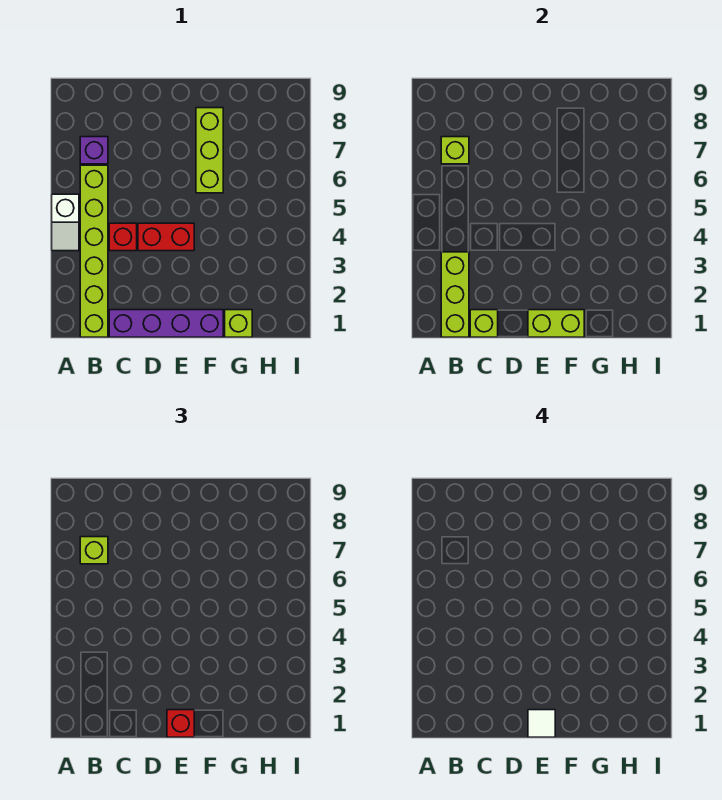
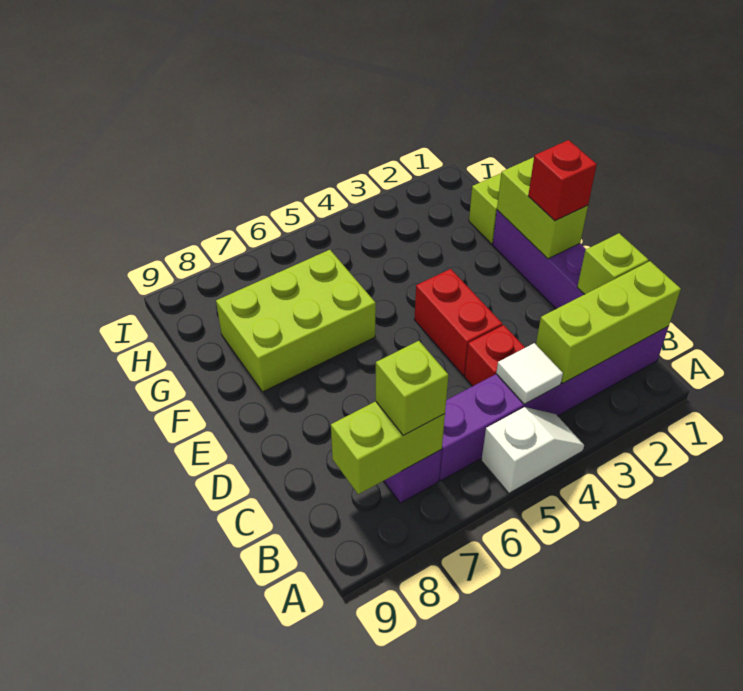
lime brick B1:B6 level 1 -> purple brick B1:B6 level 1
lime brick B7 level 2 -> lime brick B7:B8 level 2
white tile E1 level 4 -> white tile B4 level 2
lime brick F6:F8 level 1 -> lime brick F6:G8 level 1

